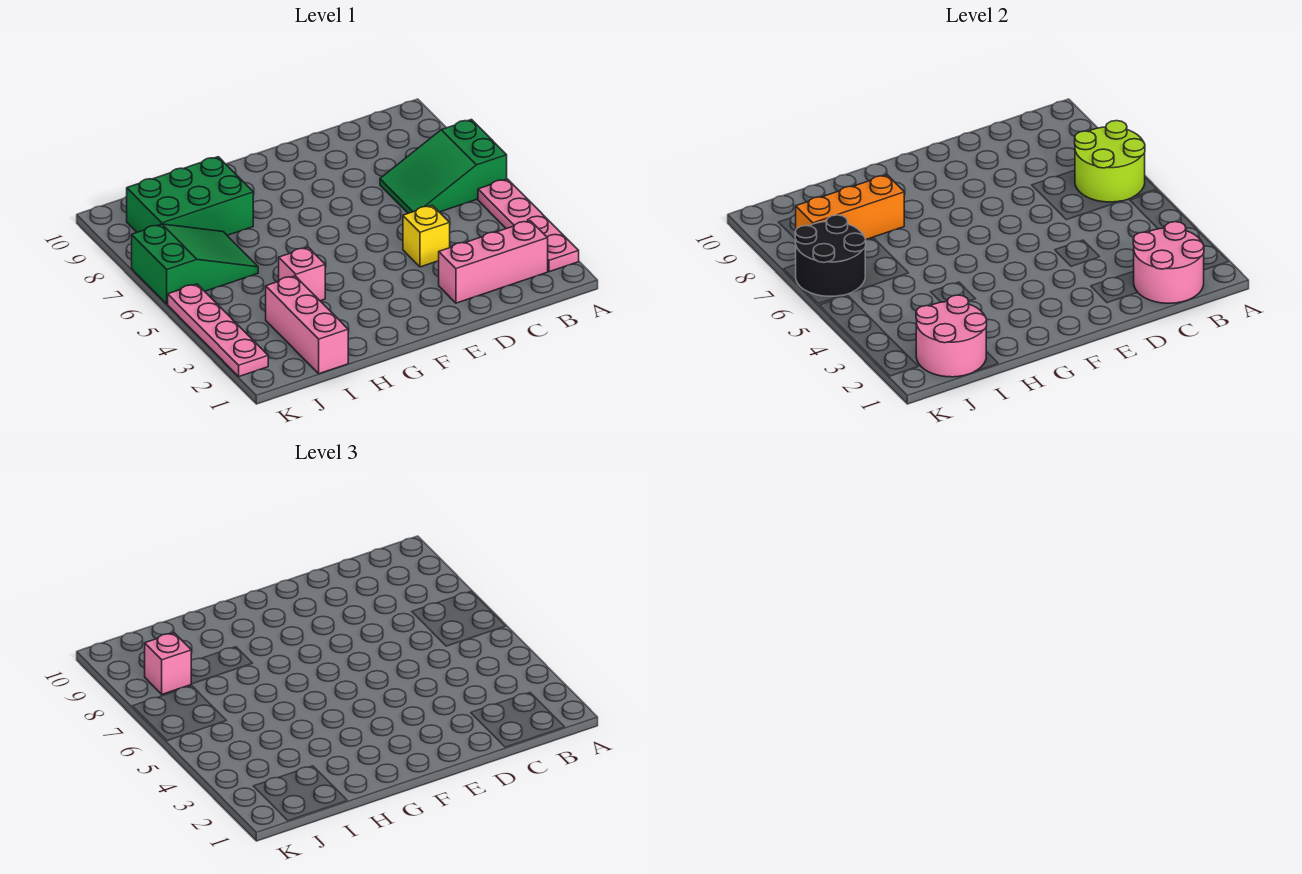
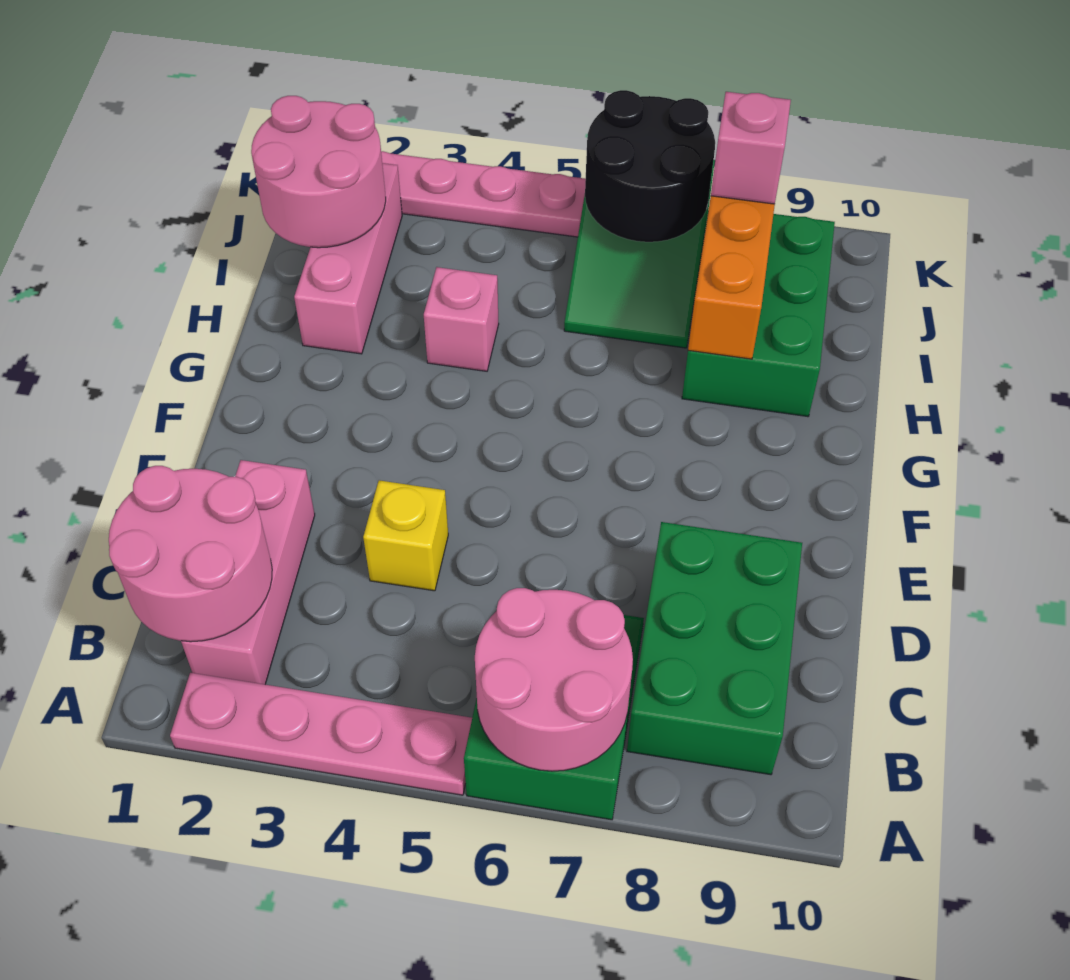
lime round brick A6:B7 level 2 -> pink round brick A6:B7 level 2
none -> green brick B8:D9 level 1
pink brick I1:I3 level 1 -> pink brick H2:J2 level 1

